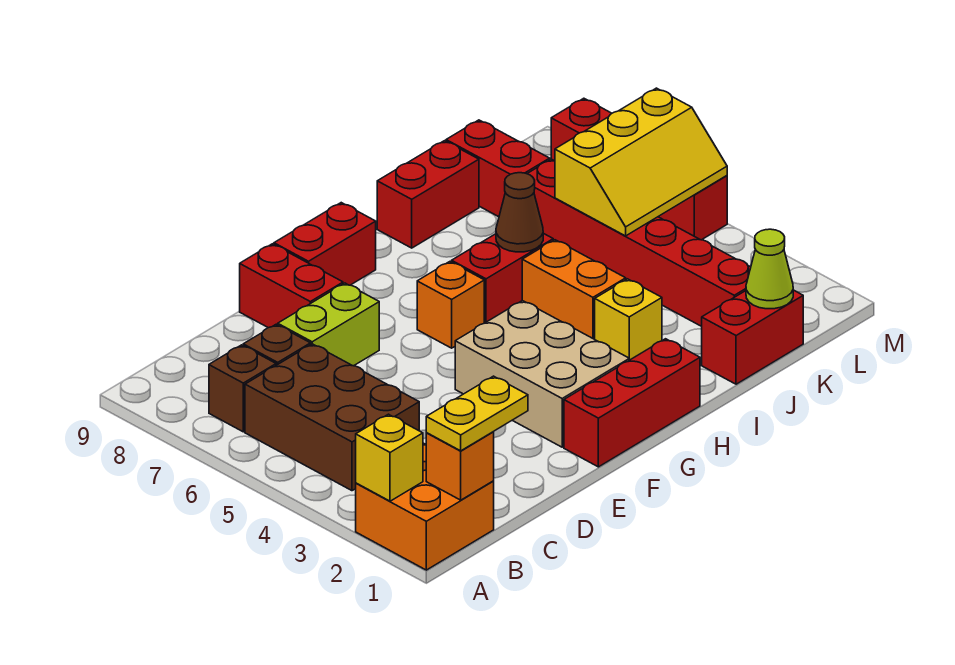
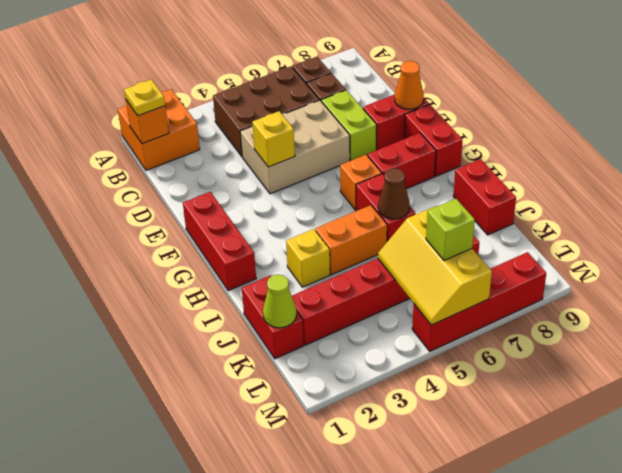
yellow brick A2 level 2 -> yellow brick E4 level 2
yellow plate B1:C1 level 3 -> yellow plate B1 level 3
none -> orange cone E9 level 2
tan brick F2:G4 level 1 -> tan brick D4:E6 level 1
red brick K8:K9 level 1 -> red brick G7:G8 level 1
none -> lime brick L6 level 3

